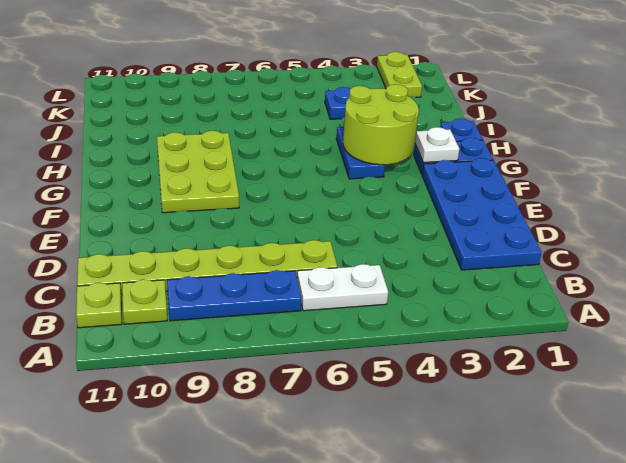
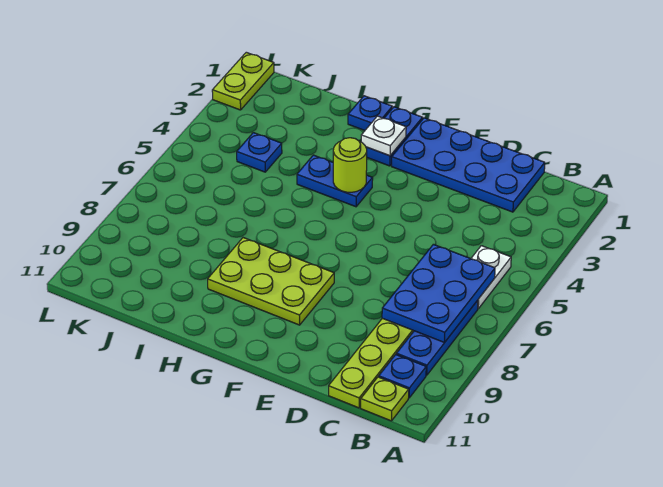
none -> blue plate B6:C8 level 2
lime plate B10 level 1 -> blue plate B10 level 1
lime round brick G3:H4 level 2 -> lime round brick G4 level 2
lime plate K2:L2 level 1 -> lime plate L1:L2 level 1

